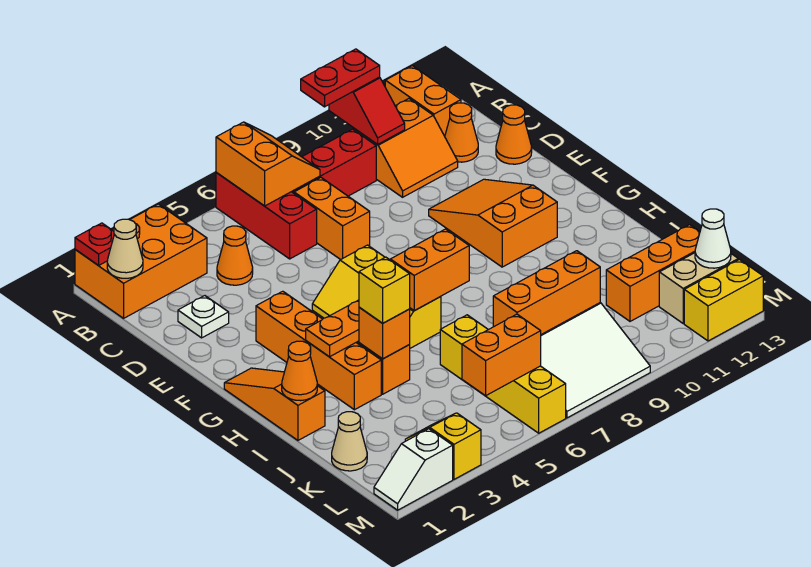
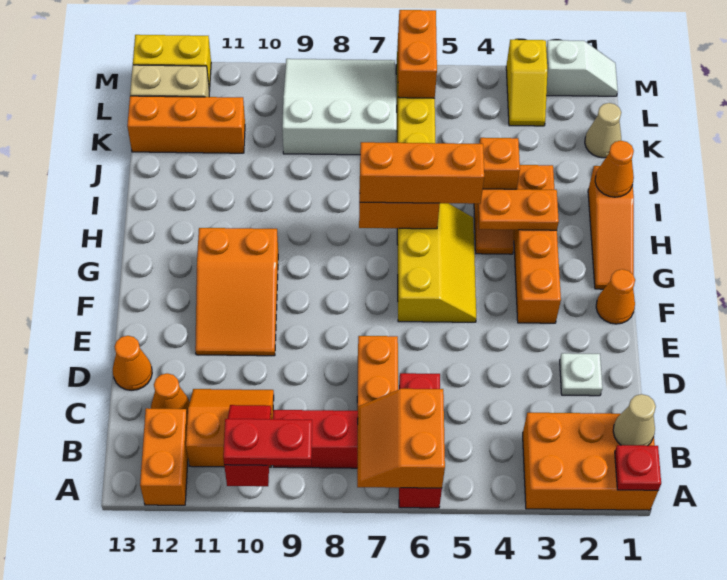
orange cone C4 level 1 -> orange cone F1 level 1
yellow brick I4 level 3 -> none
orange brick K7:K9 level 2 -> orange brick H5:H7 level 3
orange brick L5:L6 level 2 -> orange brick L6:M6 level 2
white cone L13 level 2 -> none

